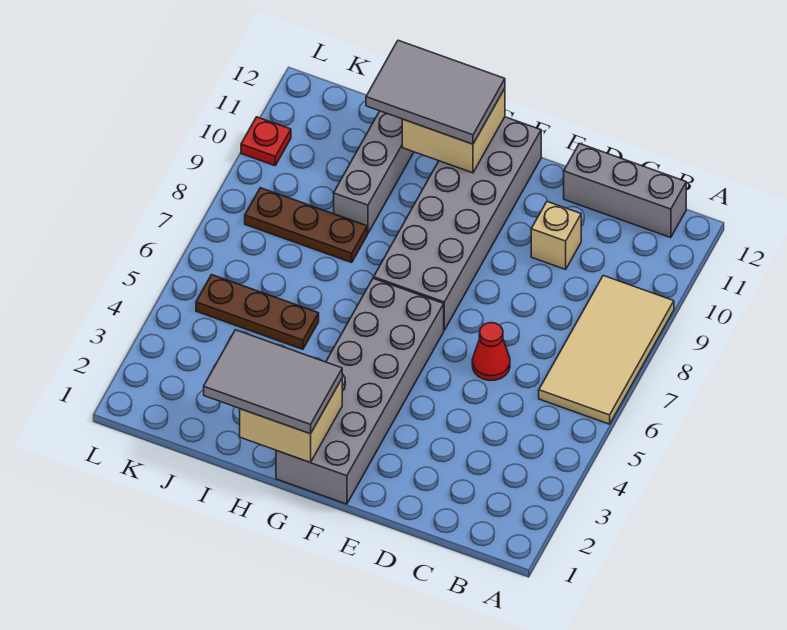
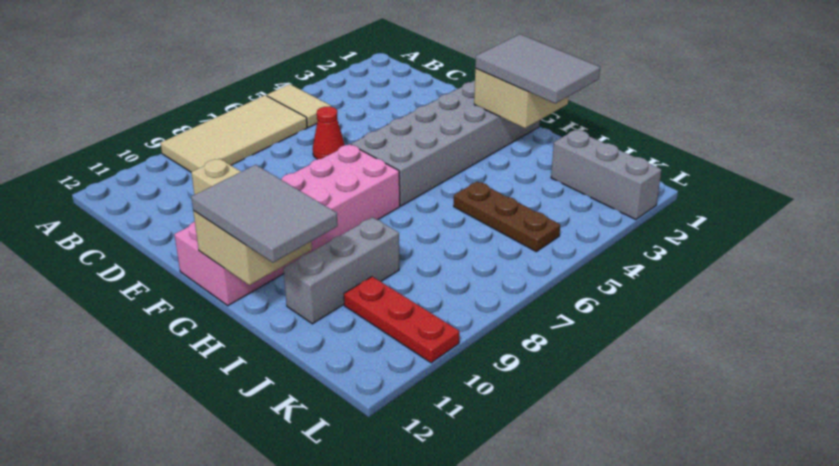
none -> tan tile A5:B5 level 1
grey brick B12:D12 level 1 -> grey brick J2:L2 level 1
grey brick F7:G12 level 1 -> pink brick F7:G12 level 1
brown plate I8:K8 level 1 -> none
red plate L10 level 1 -> red plate J10:L10 level 1

